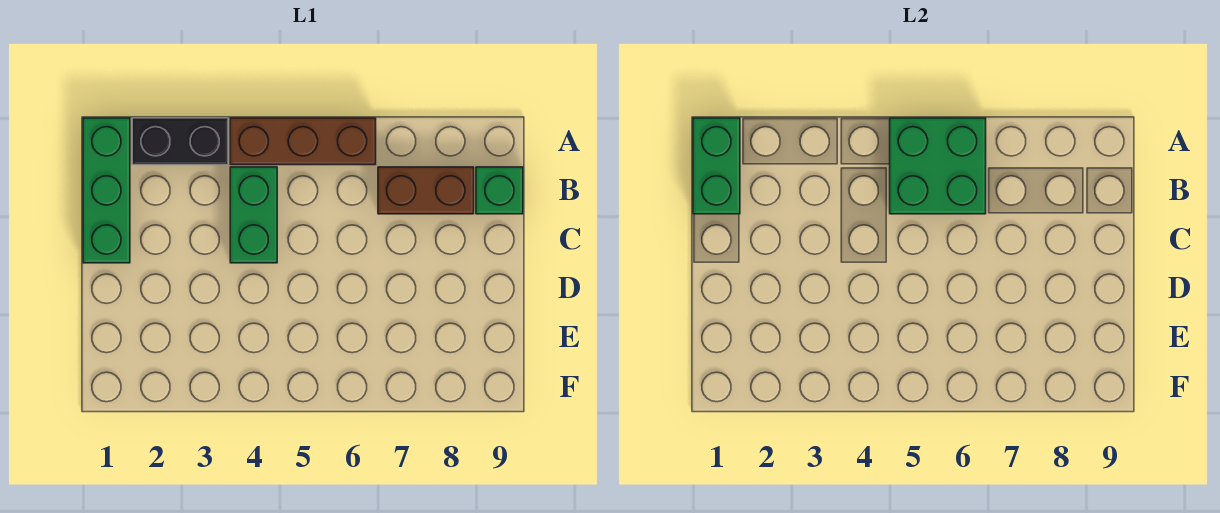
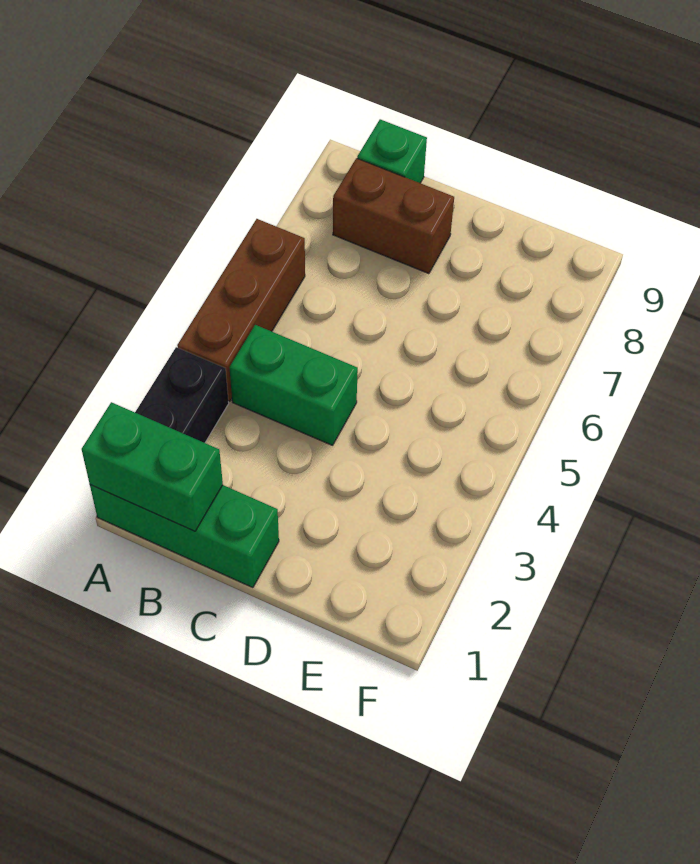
green brick A5:B6 level 2 -> none
brown brick B7:B8 level 1 -> brown brick B8:C8 level 1

